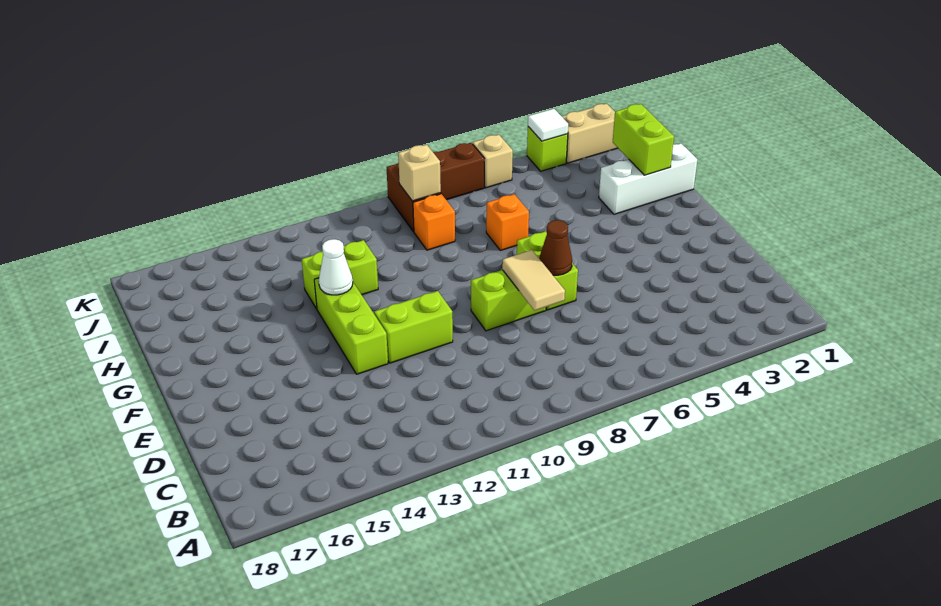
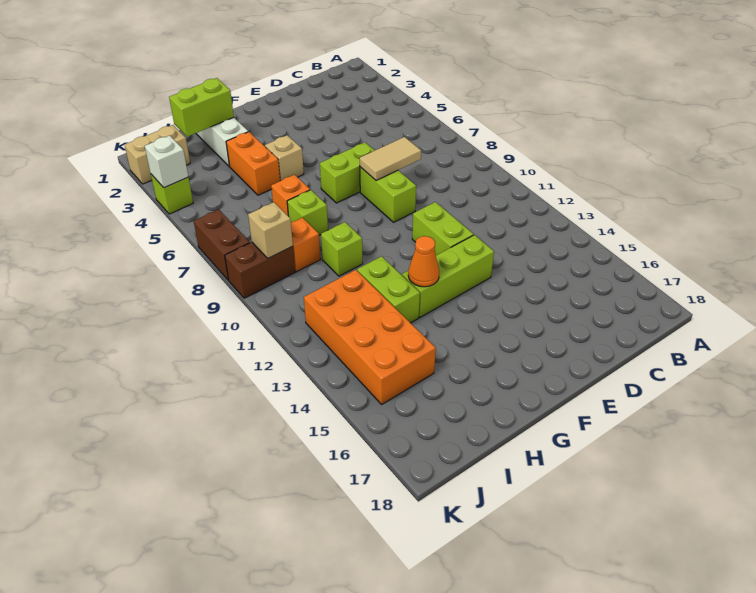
brown cone E7 level 2 -> none
white cone G13 level 2 -> orange cone G13 level 2
none -> orange brick H4:H5 level 1
none -> lime brick H8 level 1
none -> lime brick H10 level 1
none -> orange brick I12:J15 level 1
tan brick K2:K3 level 1 -> tan brick J2:K2 level 1
white tile K4 level 2 -> white brick K4 level 2
tan brick K6 level 1 -> tan brick G5 level 1

